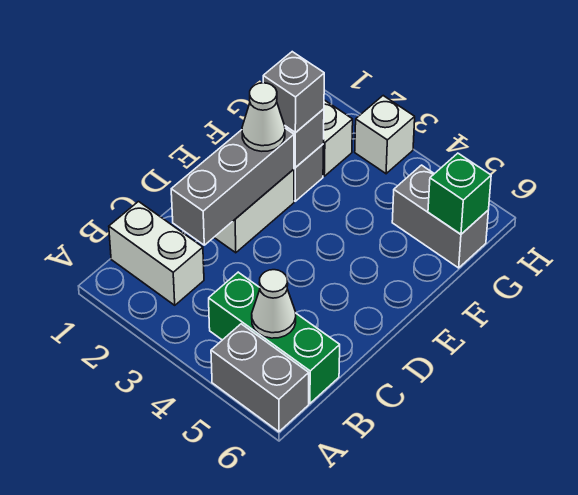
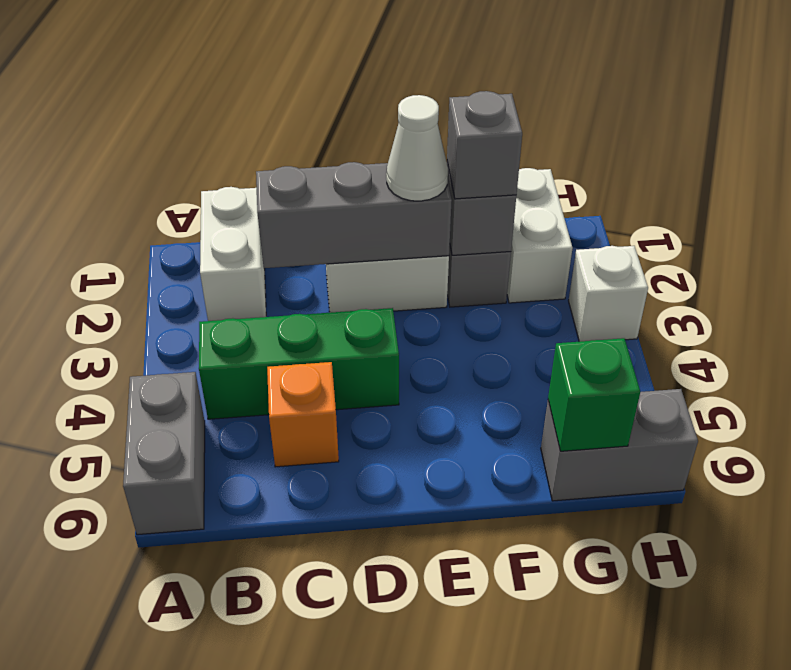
green brick B4:B6 level 1 -> green brick B4:D4 level 1
white cone B5 level 2 -> none
none -> orange brick C5 level 1
grey brick G5:G6 level 1 -> grey brick G6:H6 level 1

